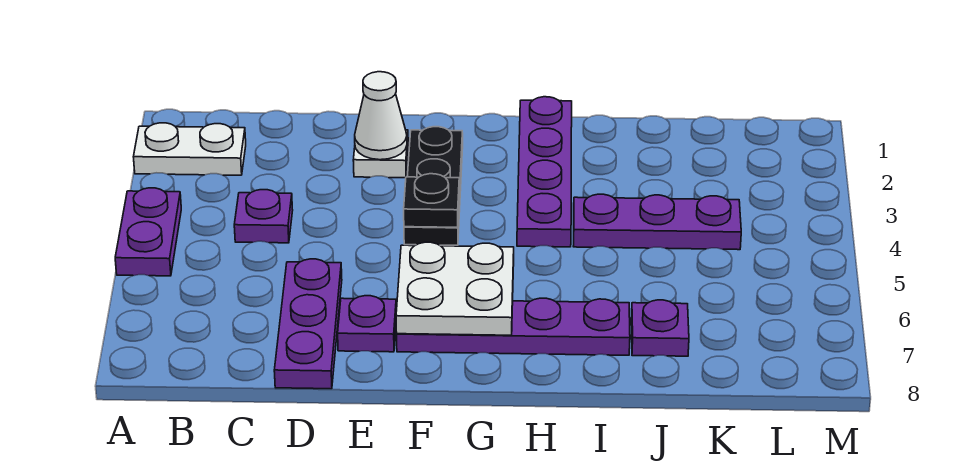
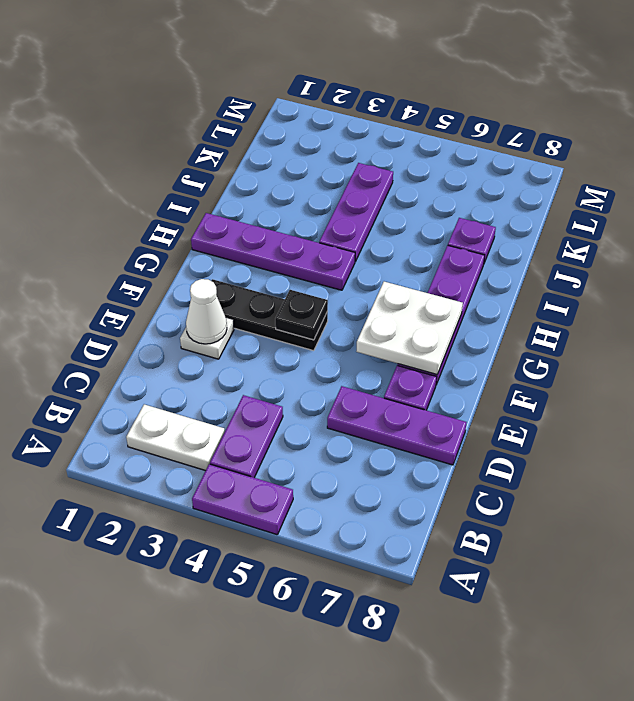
white plate A2:B2 level 1 -> white plate B2:B3 level 1
purple plate C4 level 1 -> purple plate B4:C4 level 1

